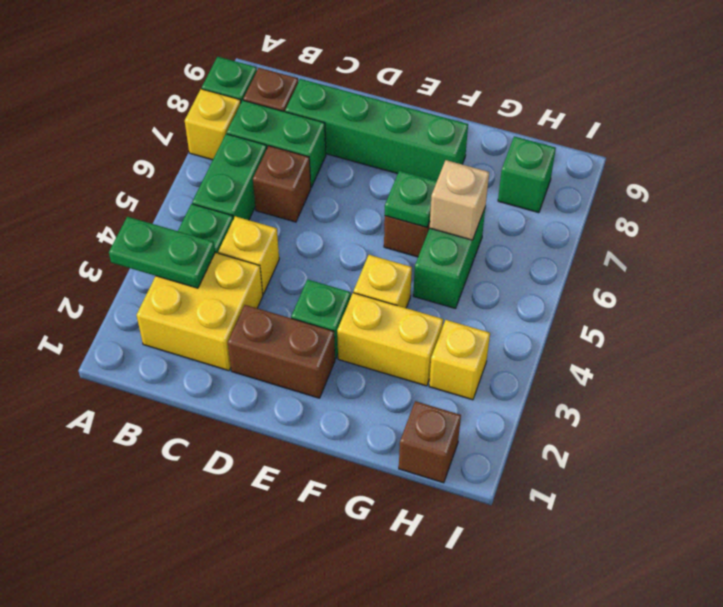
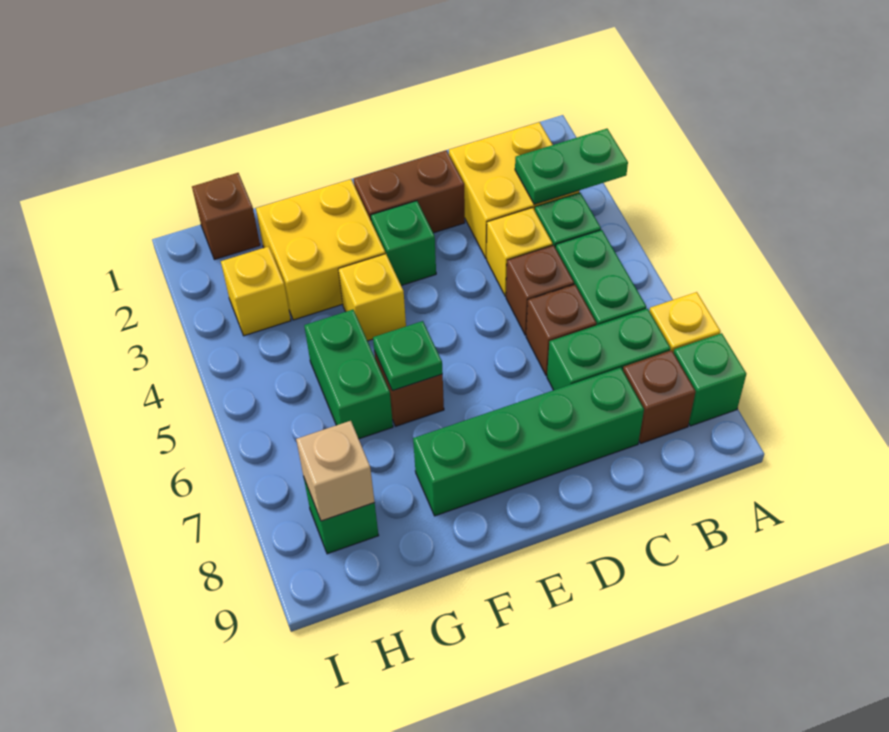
none -> brown brick C5 level 1
yellow brick F3:G3 level 1 -> yellow brick F2:G3 level 1
tan brick G6 level 2 -> tan brick H8 level 2

